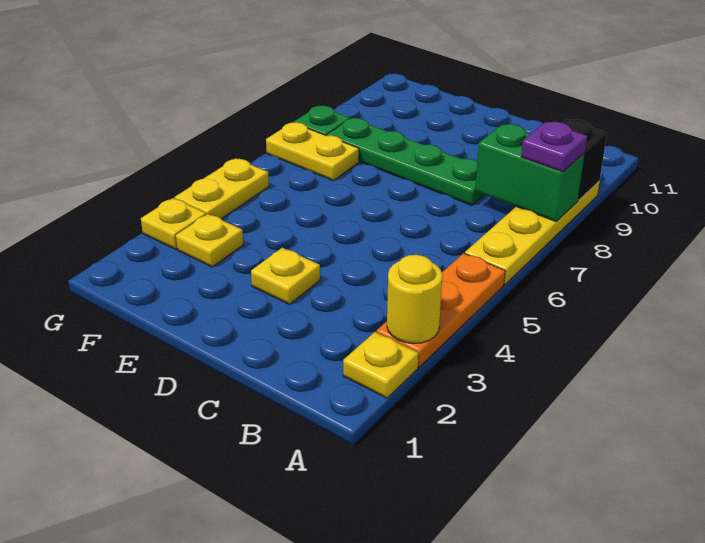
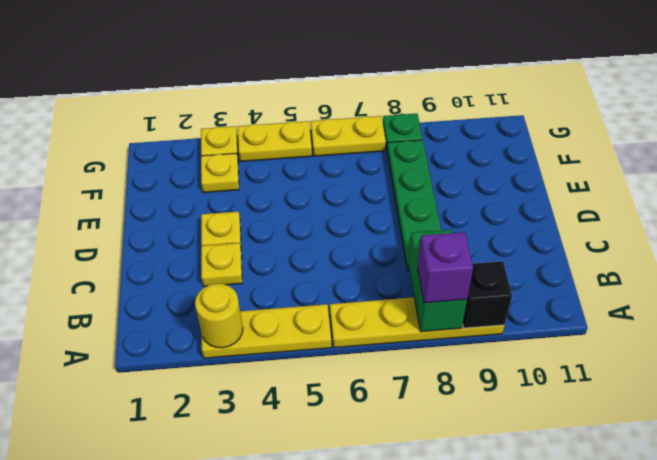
yellow plate A2 level 1 -> yellow plate C3 level 1
orange plate A3:A5 level 1 -> yellow plate A3:A5 level 1
purple plate A8 level 3 -> purple brick A8 level 3
yellow plate F7:G7 level 1 -> yellow plate G6:G7 level 1

